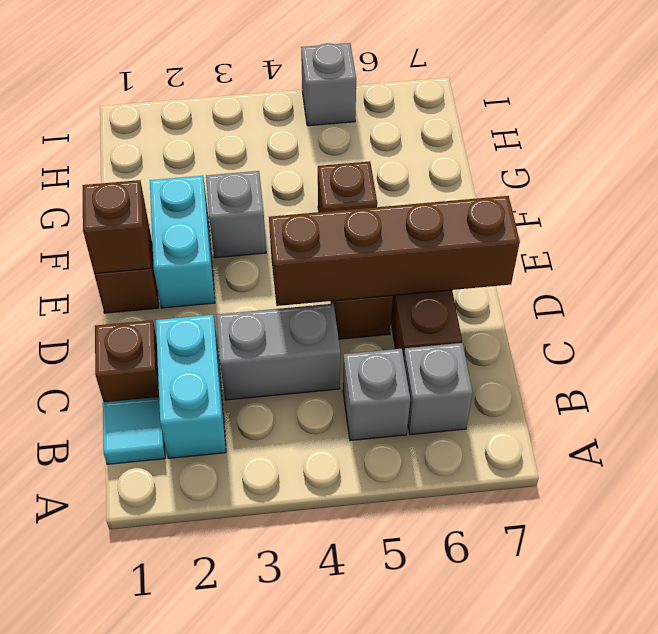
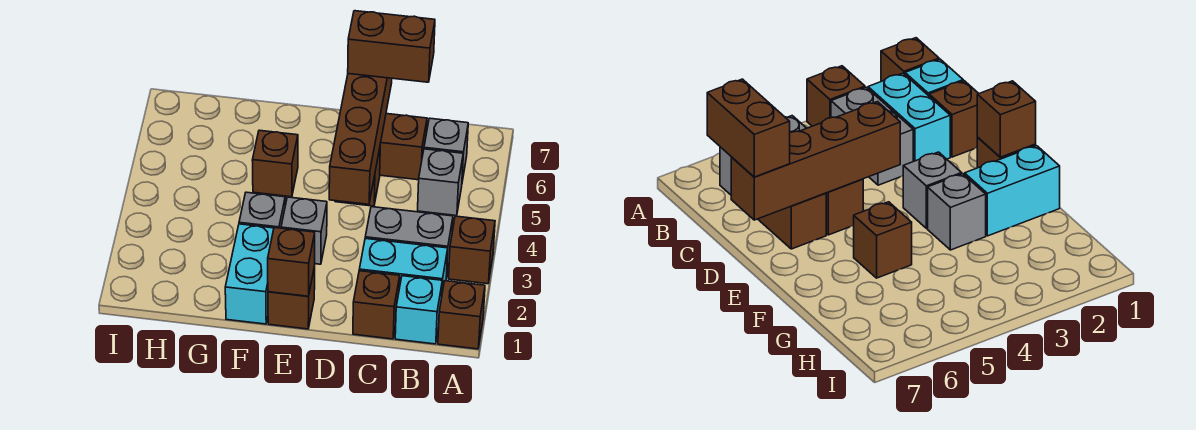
none -> brown brick A1 level 1
none -> brown brick A3 level 1
cyan tile B1 level 1 -> cyan brick B1 level 1
grey brick C3:C4 level 1 -> grey brick B3:C3 level 1
none -> brown brick C7:D7 level 3
cyan brick E2:F2 level 1 -> cyan brick F1:F2 level 1
grey brick I5 level 1 -> grey brick E3 level 1

